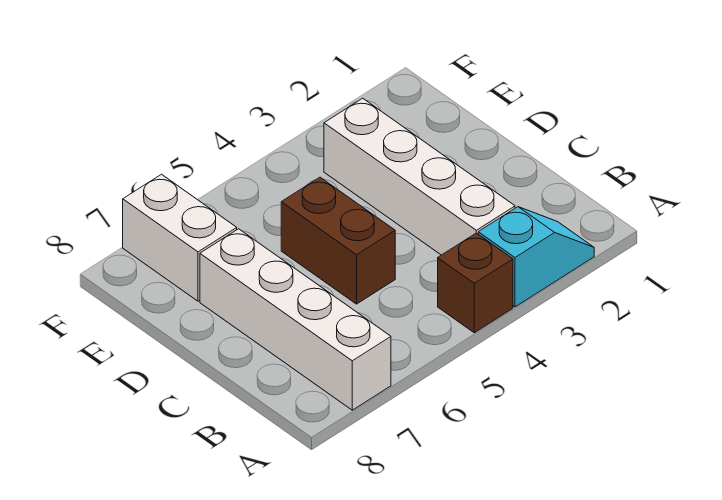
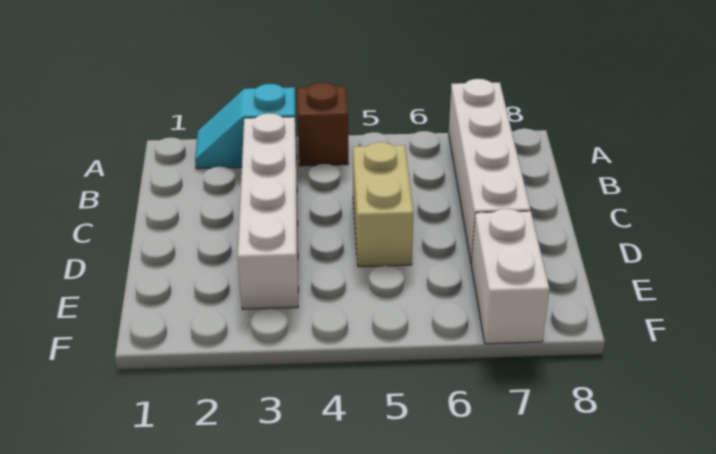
brown brick C5:D5 level 1 -> tan brick C5:D5 level 1

